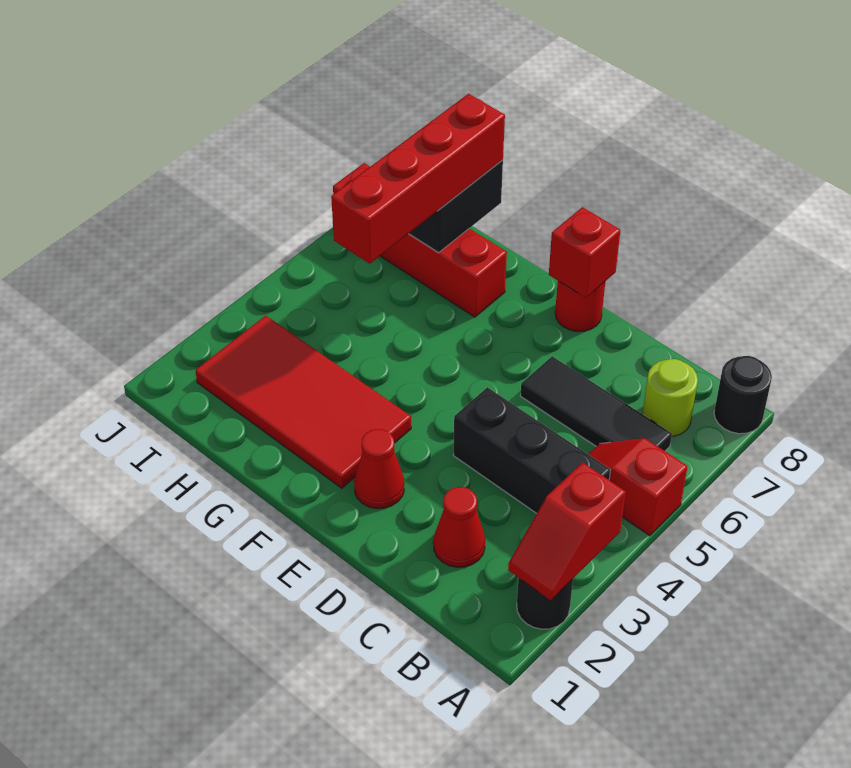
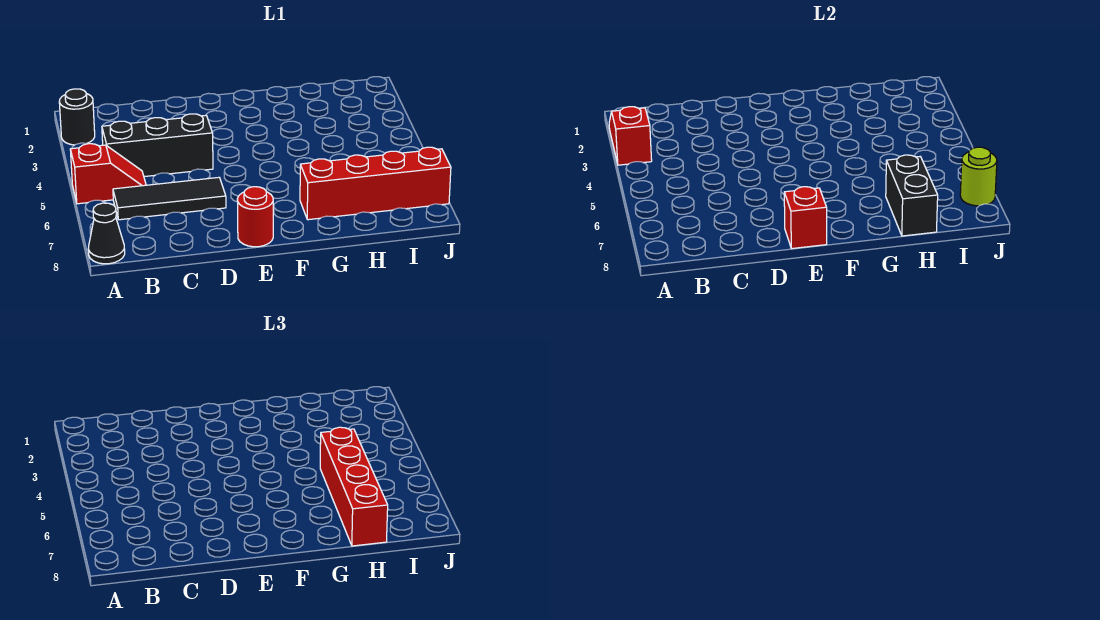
black round brick A8 level 1 -> black cone A8 level 1
lime round brick B7 level 1 -> lime round brick J7 level 2
red cone C2 level 1 -> none
red cone E2 level 1 -> none
red tile F2:I3 level 1 -> none

